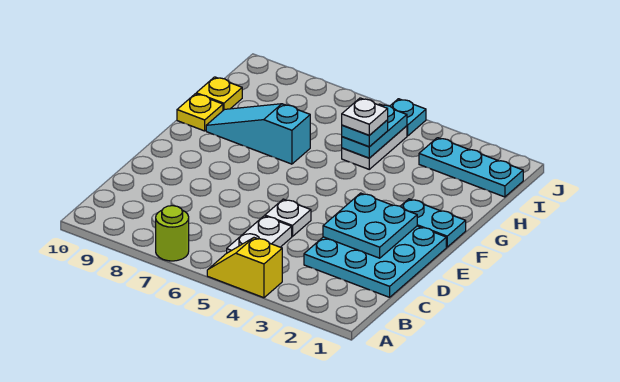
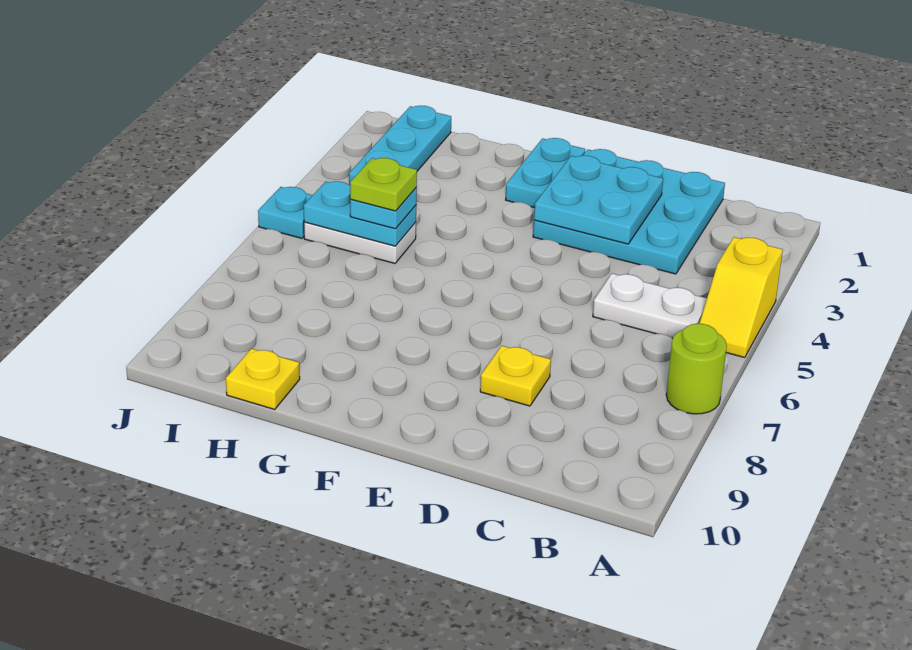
white plate D5 level 1 -> none
cyan slope G7:G9 level 1 top 7 -> none
yellow plate G10 level 1 -> yellow plate D8 level 1
white plate H5 level 4 -> lime plate H5 level 4

